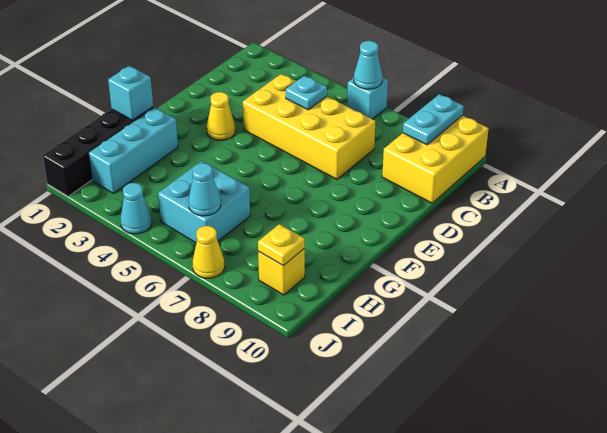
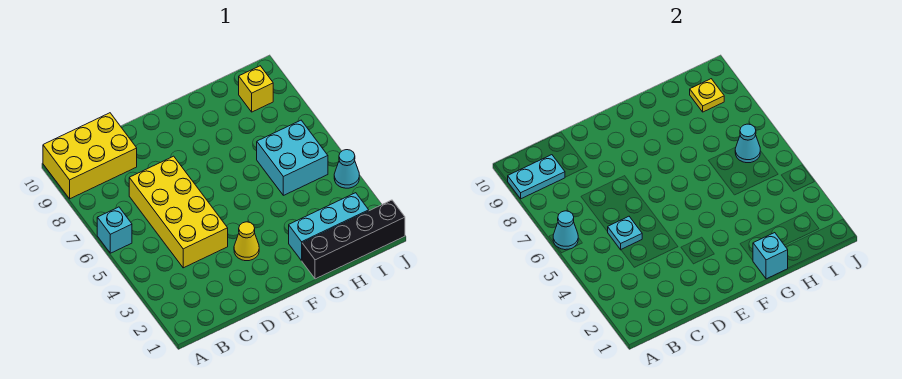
yellow cone J7 level 1 -> none

